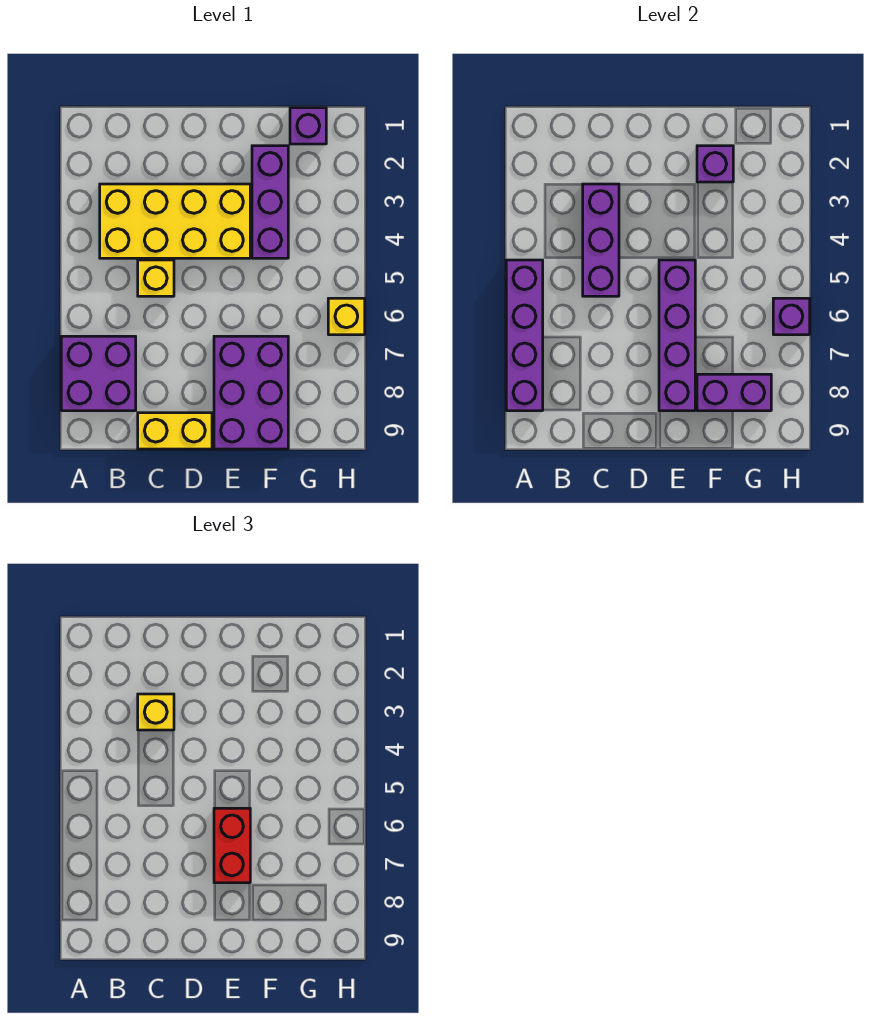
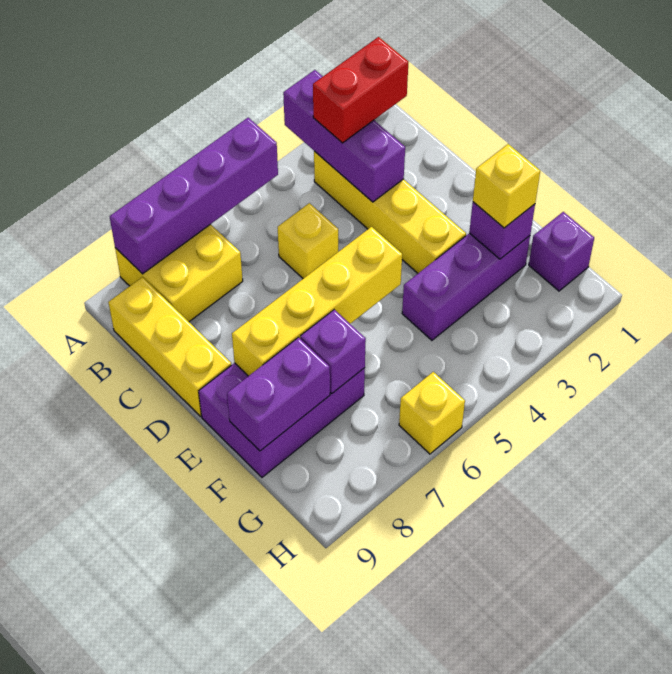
purple brick A7:B8 level 1 -> yellow brick A7:B8 level 1
yellow brick B3:E4 level 1 -> yellow brick B3:E3 level 1
purple brick C3:C5 level 2 -> purple brick A3:C3 level 2
yellow brick C3 level 3 -> yellow brick F2 level 3
yellow brick C9:D9 level 1 -> yellow brick B9:D9 level 1
purple brick E5:E8 level 2 -> yellow brick E5:E8 level 2
red brick E6:E7 level 3 -> red brick B2:B3 level 3
purple brick F8:G8 level 2 -> purple brick F8:F9 level 2
purple brick H6 level 2 -> purple brick F7 level 2

